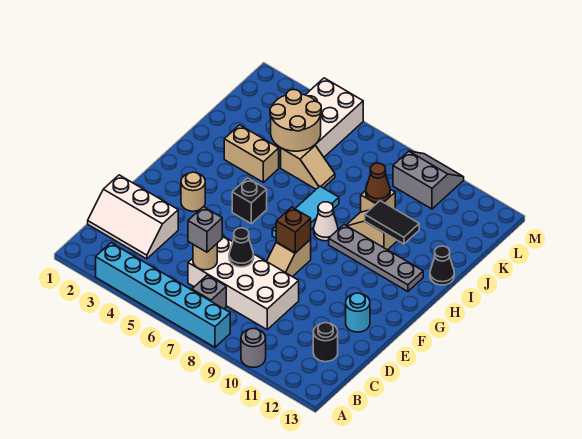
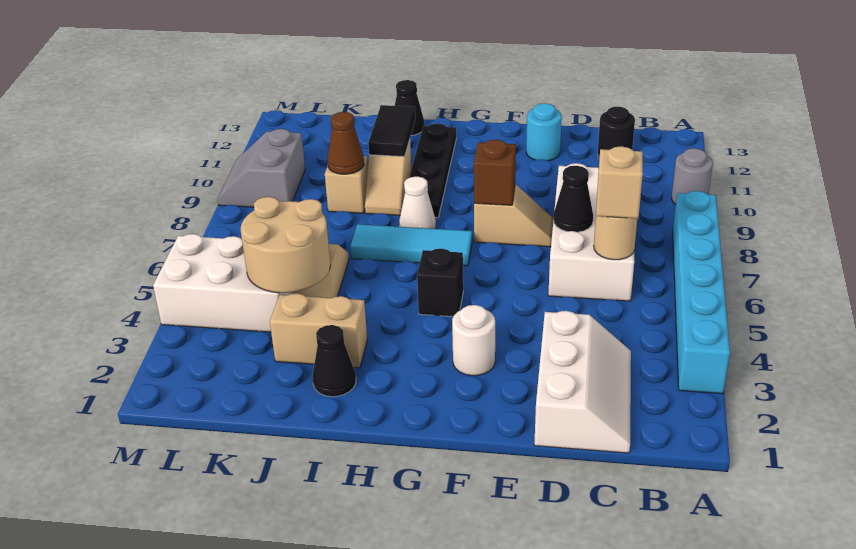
grey brick B7 level 1 -> none
grey brick C6 level 3 -> tan brick C6 level 3
tan round brick F3 level 1 -> white round brick F3 level 1
grey plate H9:H12 level 1 -> black plate H9:H12 level 1
none -> black cone I2 level 1
tan brick I3:I4 level 1 -> tan brick I3:J3 level 1

